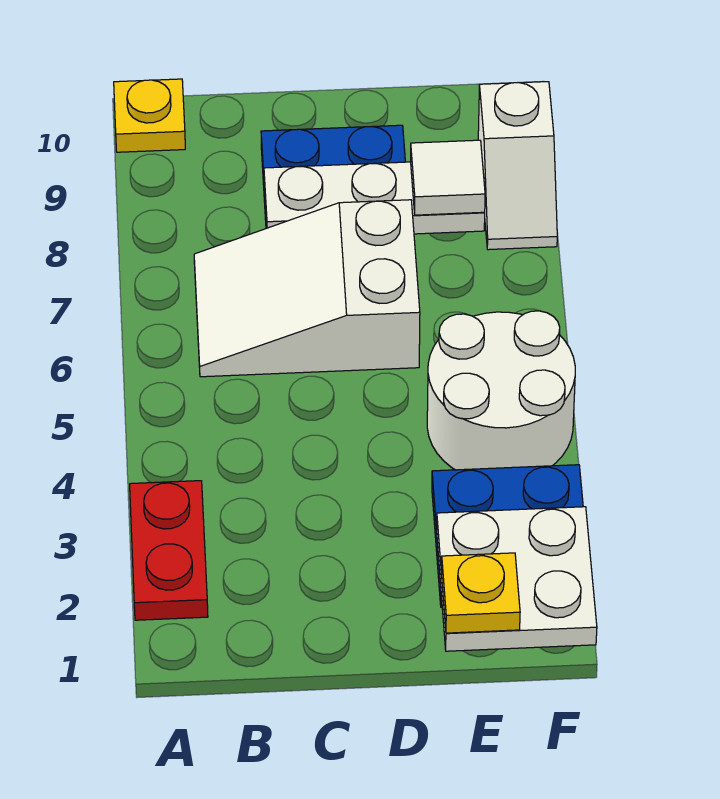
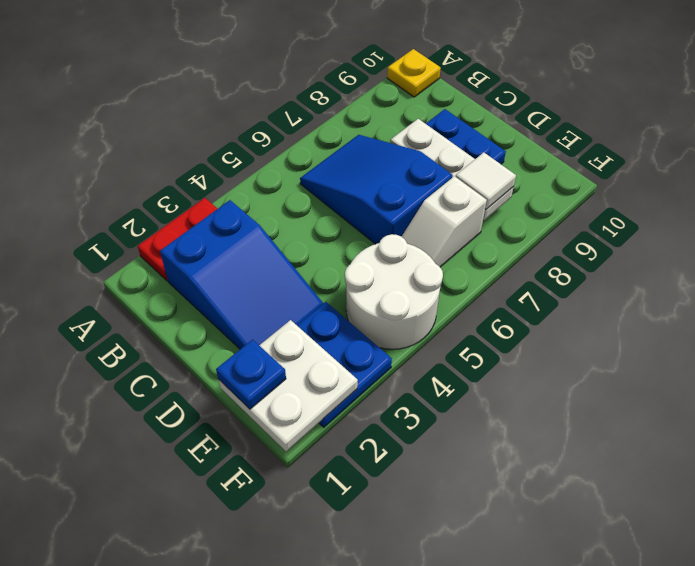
none -> blue slope B2:D3 level 1 top B
white slope B6:D7 level 1 top D -> blue slope B6:D7 level 1 top D
yellow plate E1 level 3 -> blue plate E1 level 3
white slope F8:F9 level 1 top 9 -> white slope E6:E7 level 1 top 7

